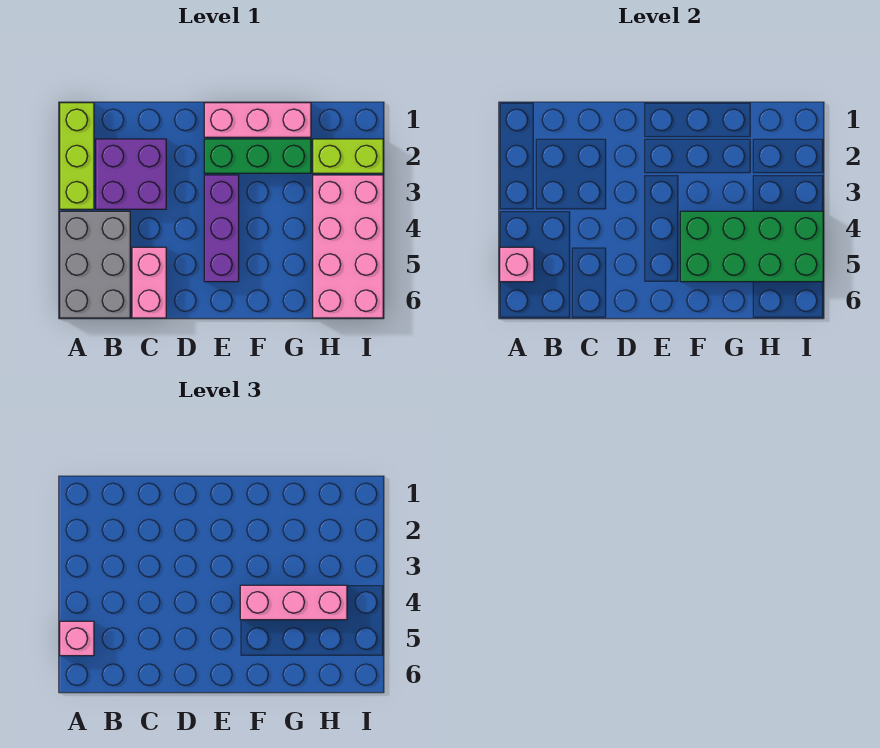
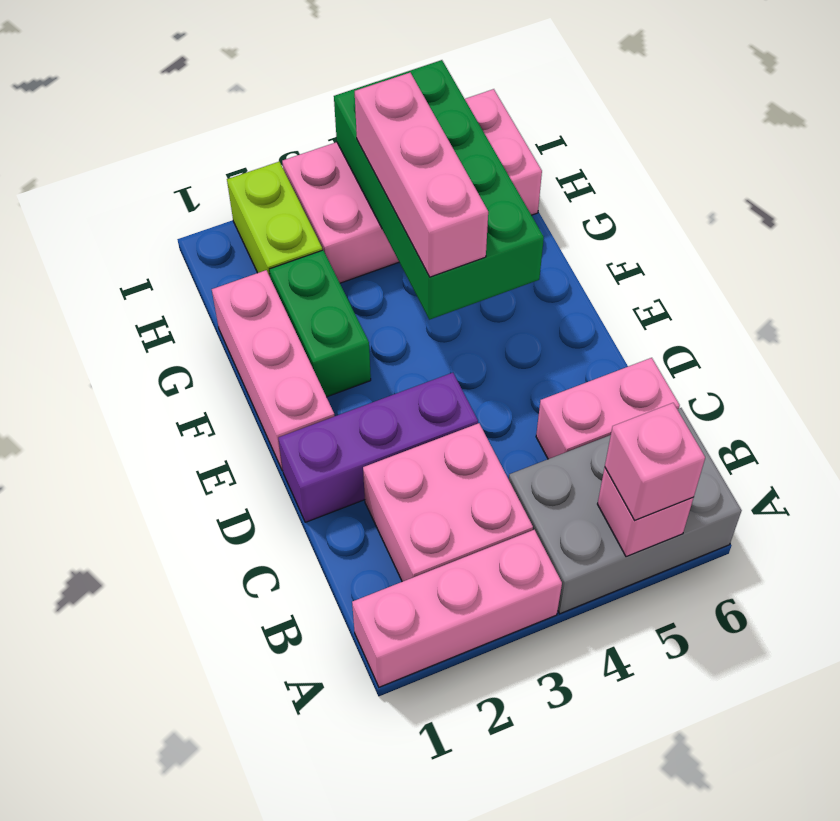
lime brick A1:A3 level 1 -> pink brick A1:A3 level 1
purple brick B2:C3 level 1 -> pink brick B2:C3 level 1
green brick E2:G2 level 1 -> green brick F2:G2 level 1
purple brick E3:E5 level 1 -> purple brick D1:D3 level 1

